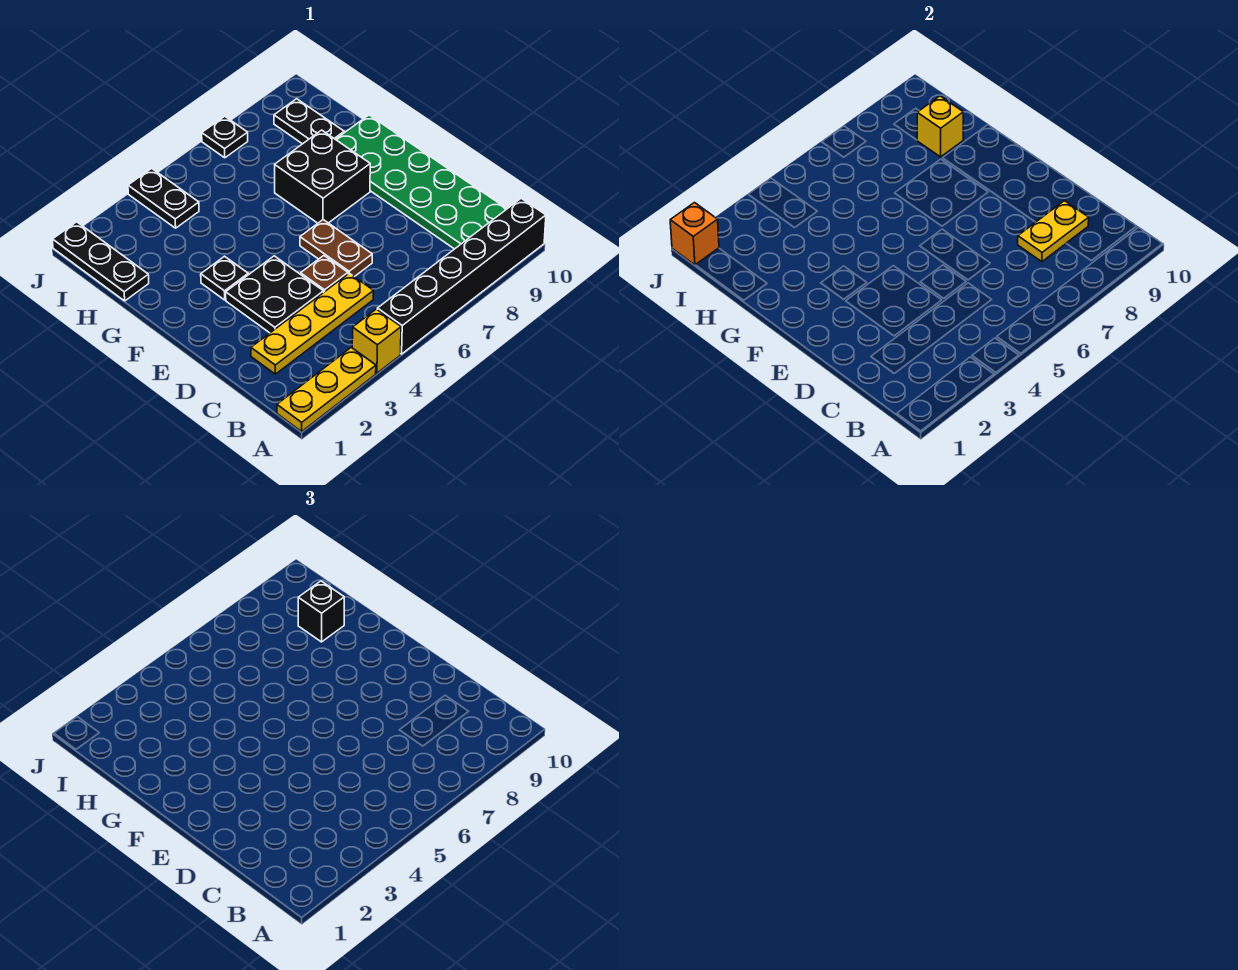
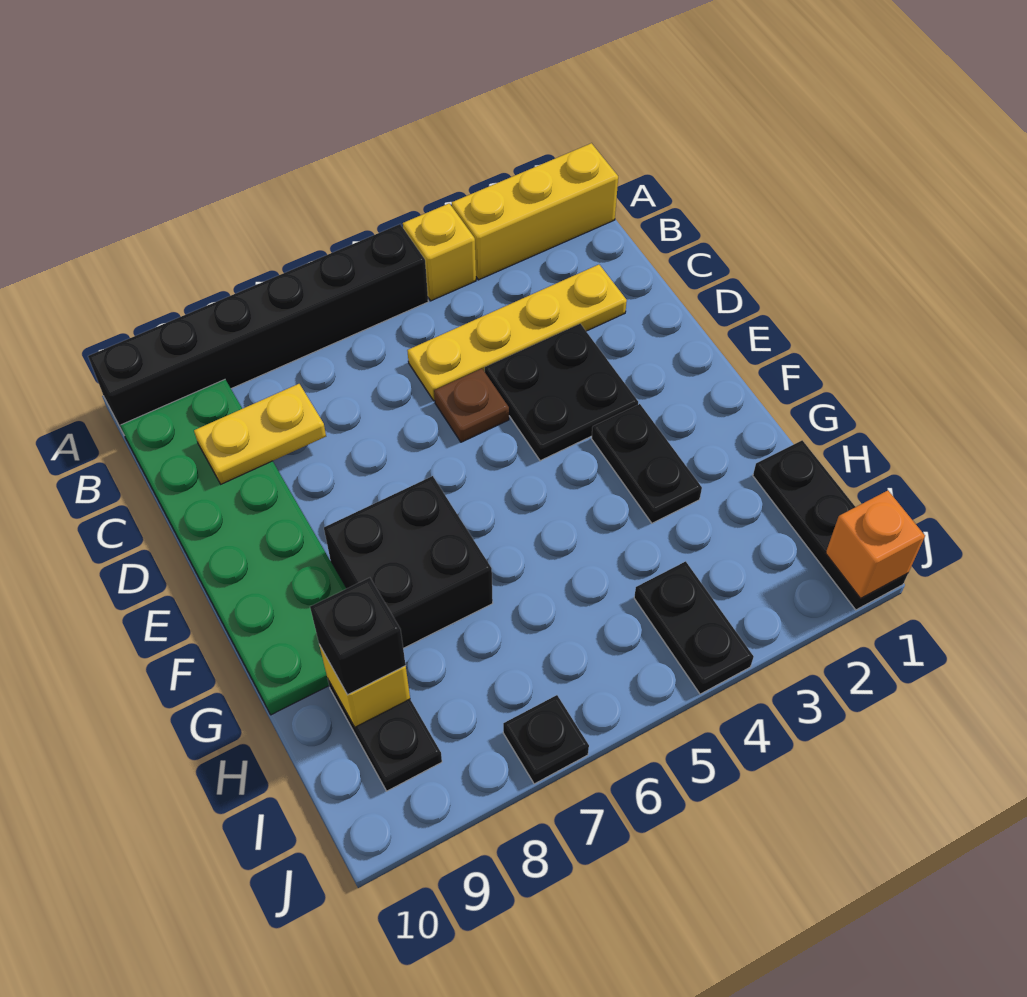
yellow plate A1:A3 level 1 -> yellow brick A1:A3 level 1
brown plate D6:E6 level 1 -> none
black plate F3 level 1 -> black plate F3:G3 level 1

